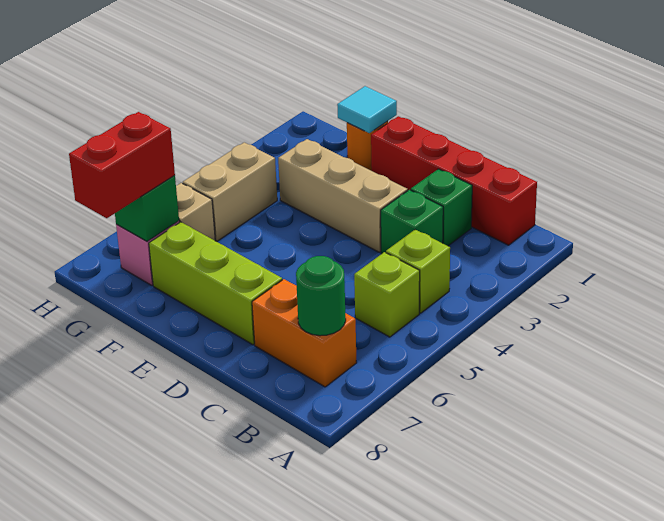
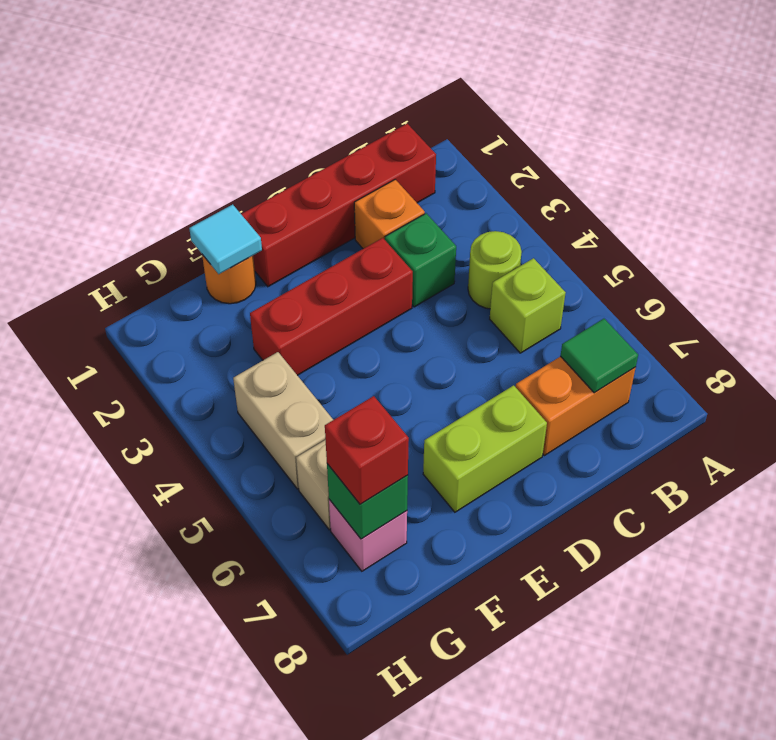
lime brick B4 level 1 -> lime round brick B4 level 1
green round brick B7 level 2 -> green tile B7 level 2
green brick C2 level 1 -> orange brick C2 level 1
tan brick D3:F3 level 1 -> red brick D3:F3 level 1
lime brick D7:F7 level 1 -> lime brick D7:E7 level 1
red brick G7:G8 level 3 -> red brick G7 level 3

